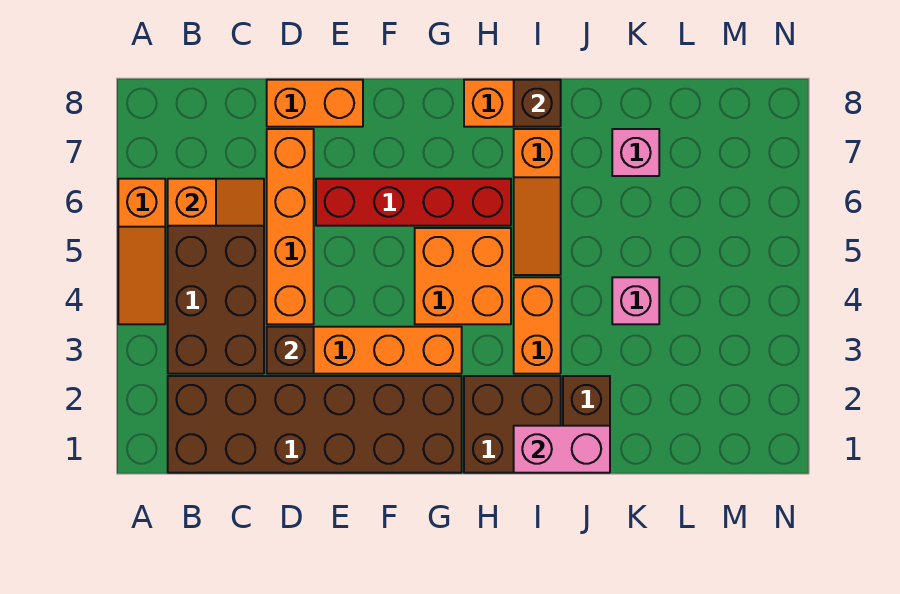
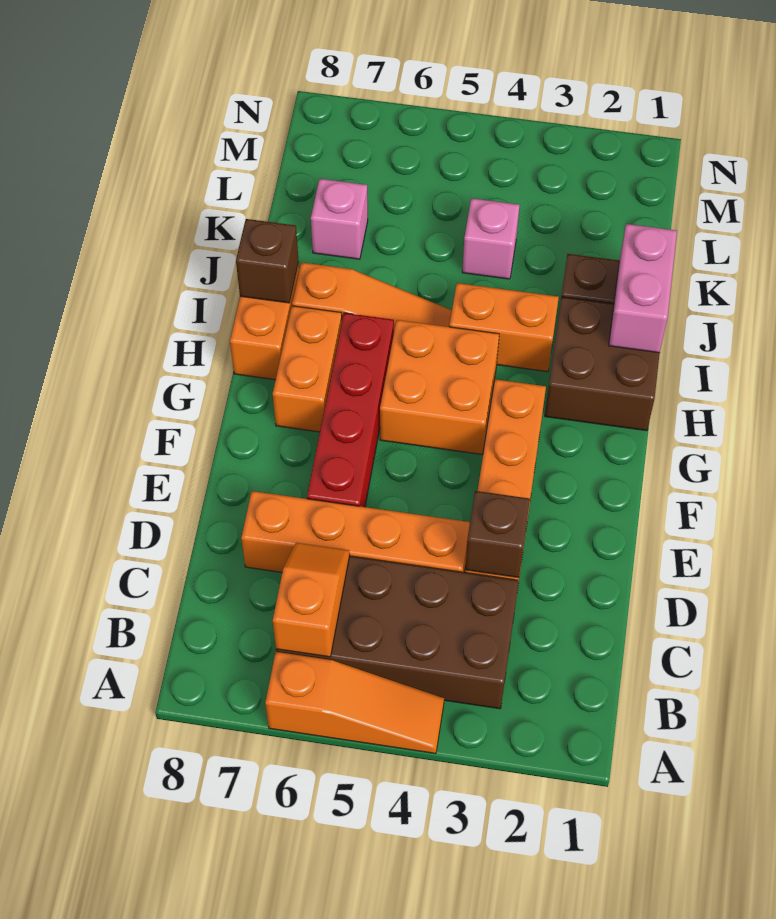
brown brick B1:G2 level 1 -> none
orange brick D8:E8 level 1 -> orange brick G7:H7 level 1

